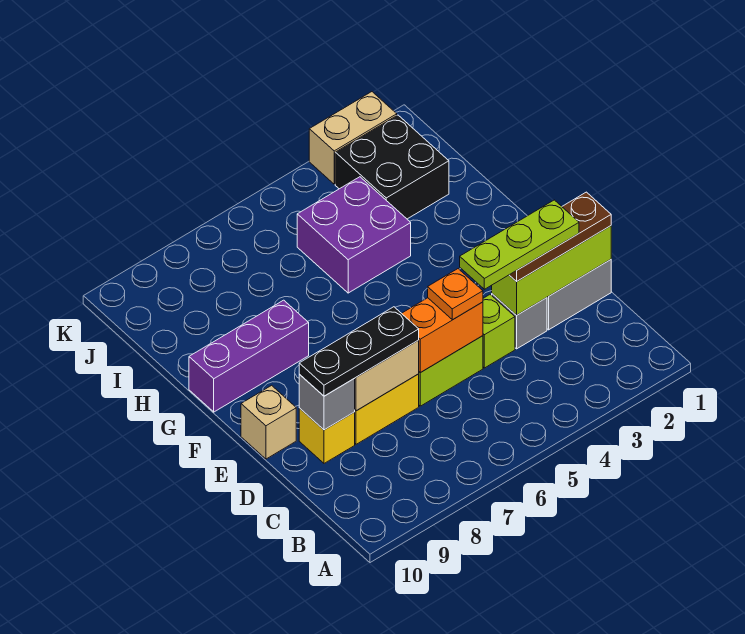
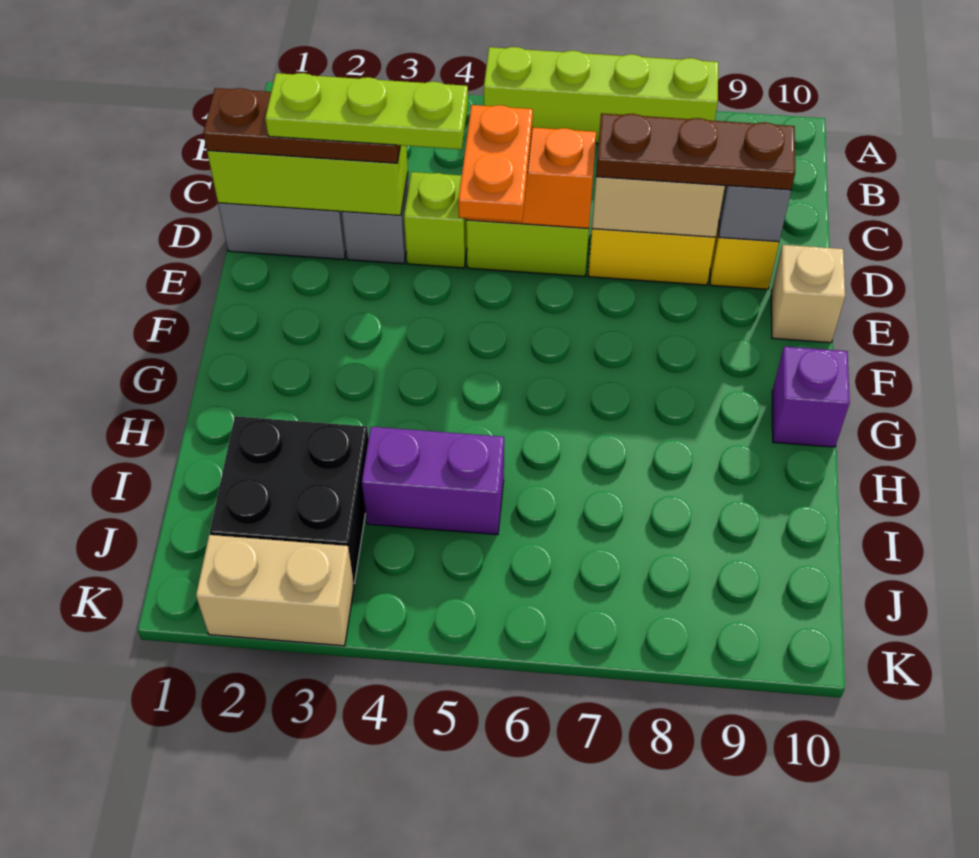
none -> lime brick A5:A8 level 1
orange plate D5 level 3 -> orange plate D5:E5 level 3
black plate D7:D9 level 3 -> brown plate D7:D9 level 3
purple brick G8:G10 level 1 -> purple brick G10 level 1
purple brick H4:I5 level 1 -> purple brick I4:I5 level 1

